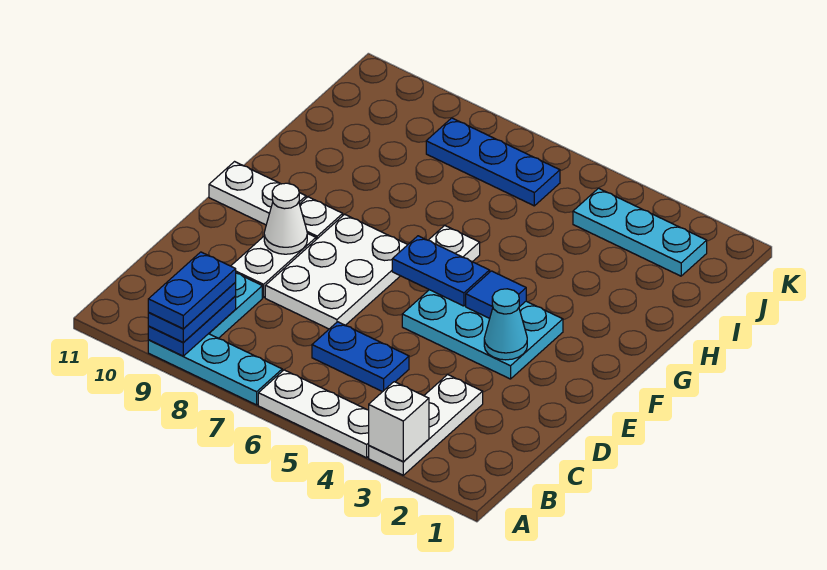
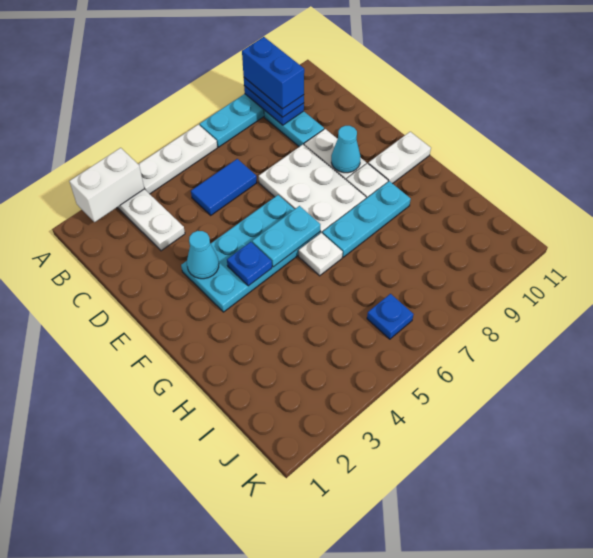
white brick A3 level 2 -> white brick A2:A3 level 2
blue plate A9:B9 level 4 -> blue brick A9:B9 level 4
blue plate C5:C6 level 1 -> blue tile C5:C6 level 1
cyan plate E3:F5 level 1 -> cyan plate E3:F6 level 1
white cone E9 level 2 -> cyan cone E9 level 2
blue tile F4 level 2 -> blue plate F4 level 2
blue plate F5:F6 level 2 -> cyan plate F5:F6 level 2
cyan plate J2:J4 level 1 -> cyan plate G7:G9 level 1
blue plate J6:J8 level 1 -> blue plate J6 level 1

